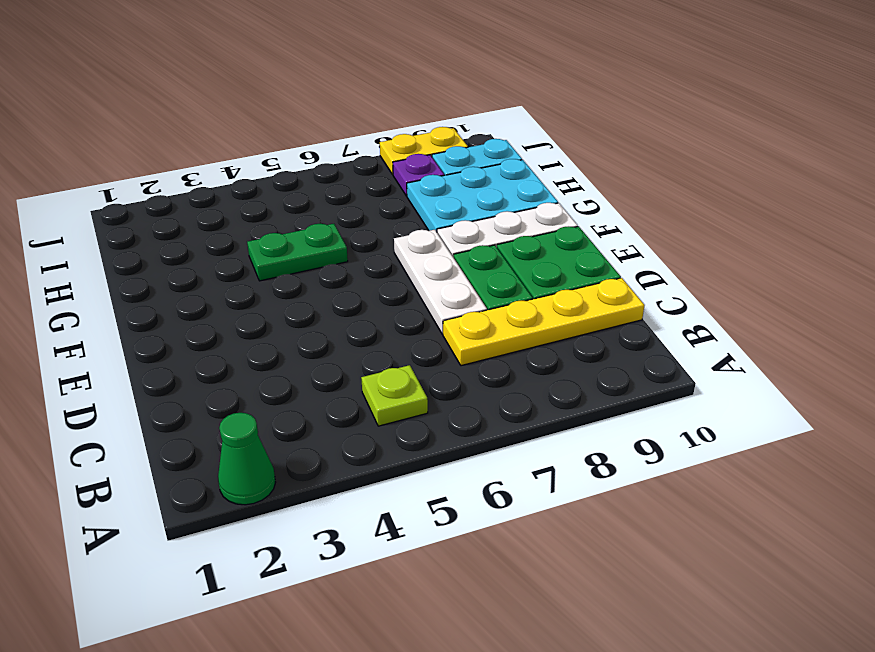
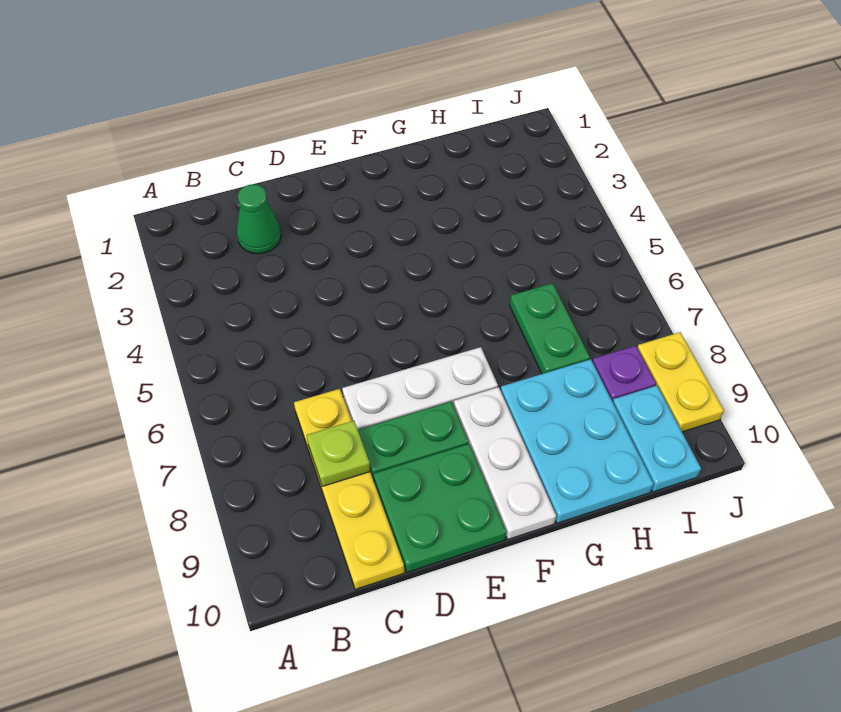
green cone A2 level 1 -> green cone C2 level 1
lime plate B5 level 1 -> lime plate C8 level 2
green plate G4:G5 level 1 -> green plate H6:H7 level 1

